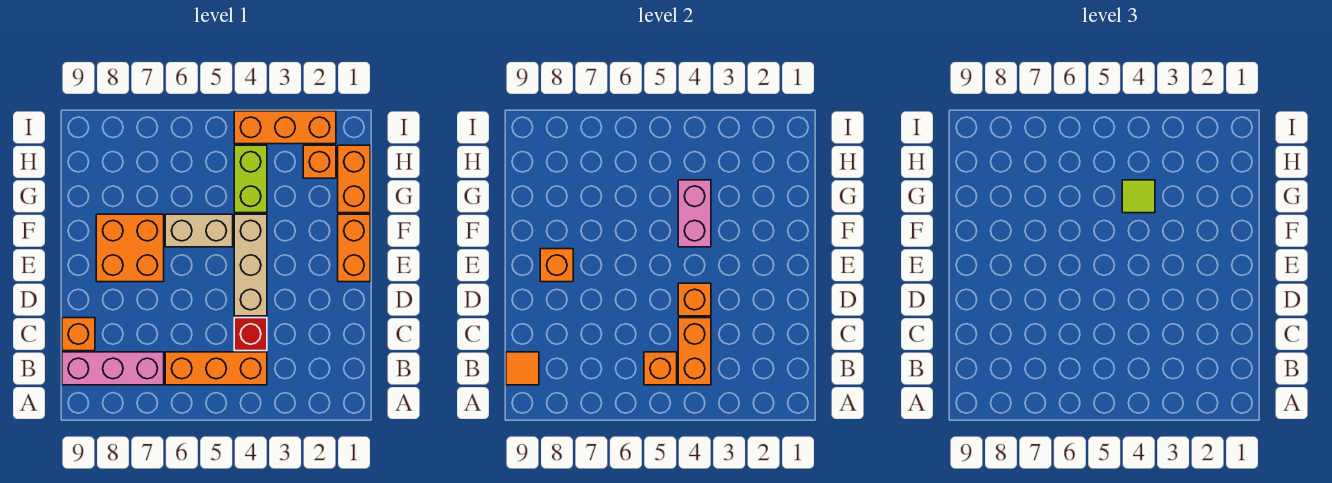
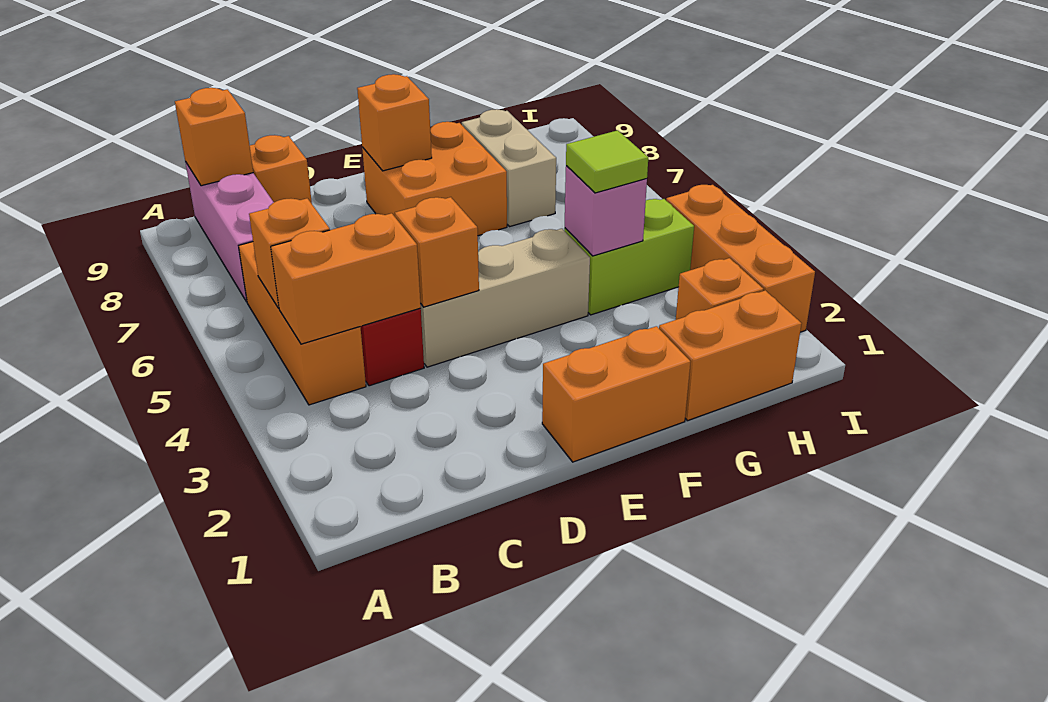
orange tile B9 level 2 -> orange brick B9 level 2
pink brick F4:G4 level 2 -> pink brick G4 level 2
tan brick F5:F6 level 1 -> tan brick G7:G8 level 1

